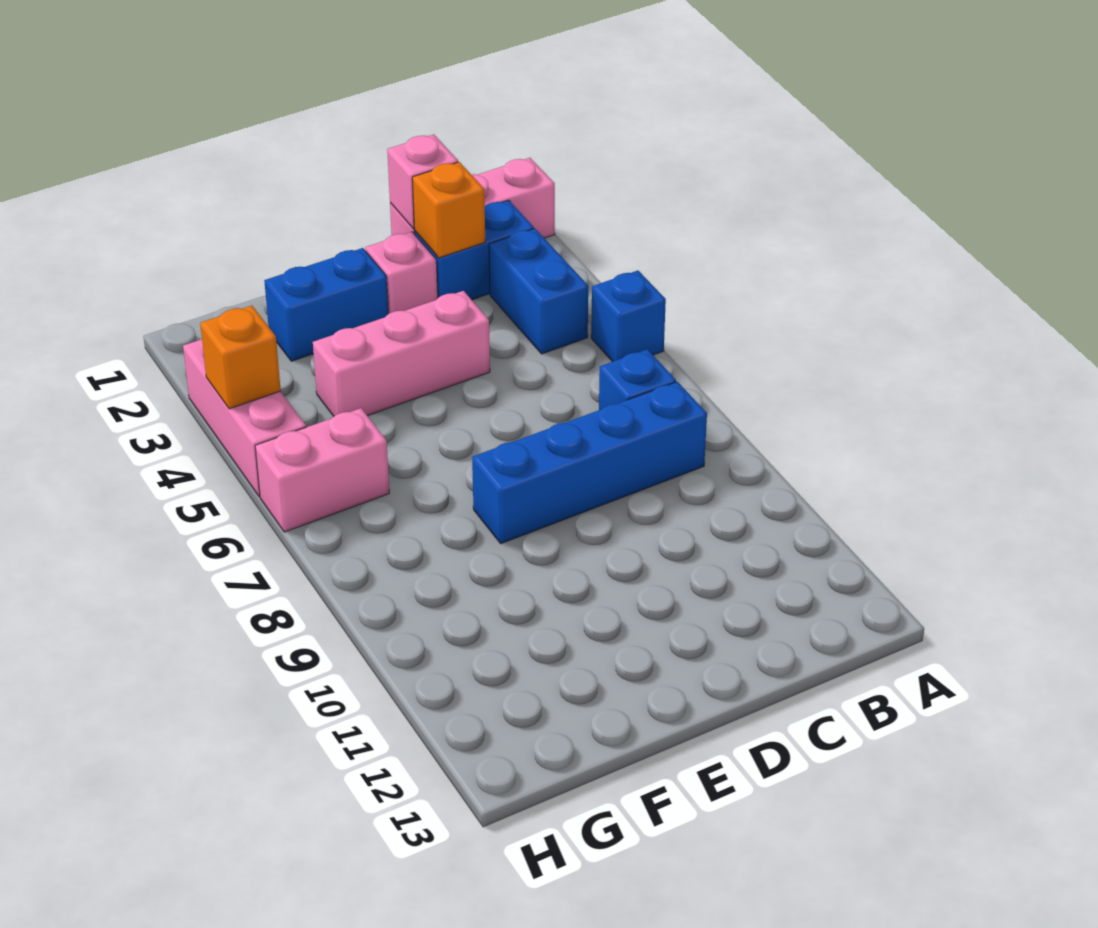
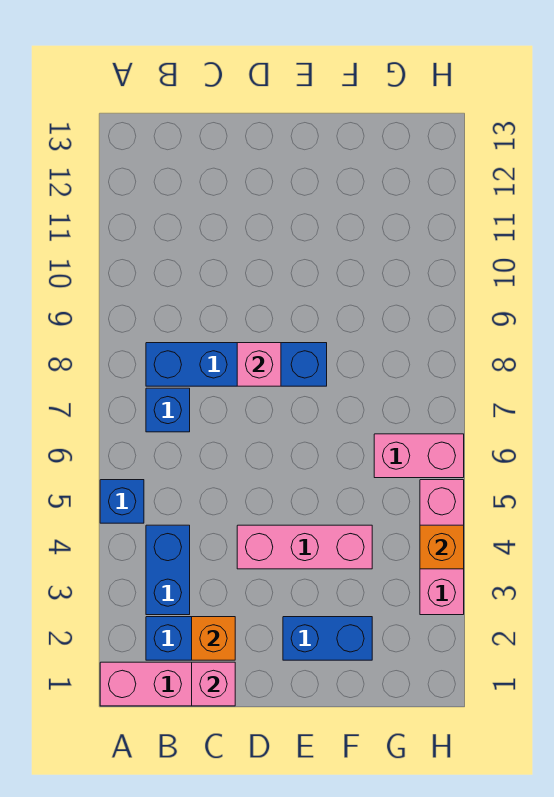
pink brick D2 level 1 -> pink brick D8 level 2

